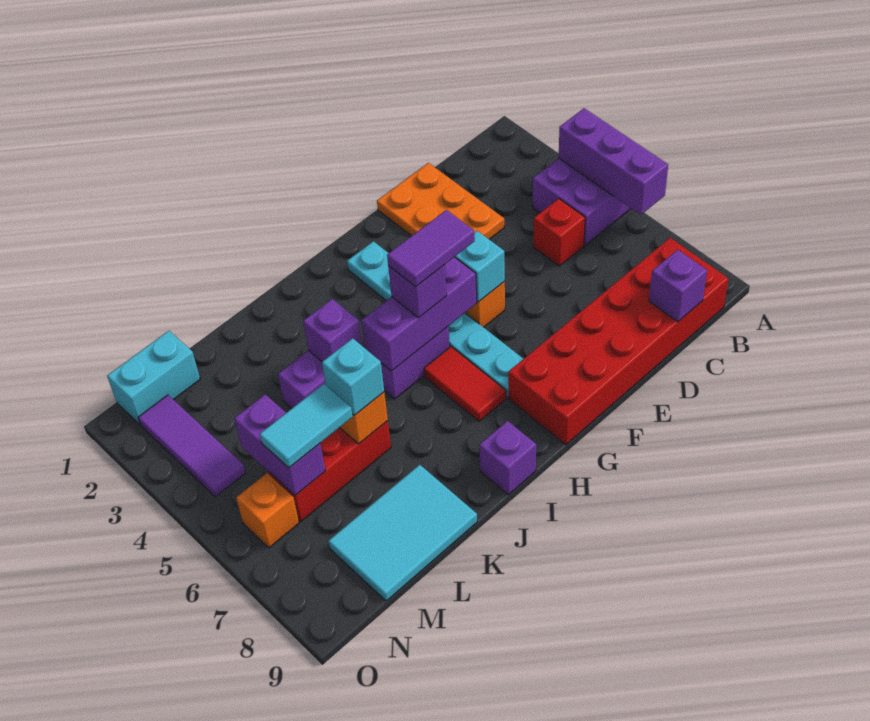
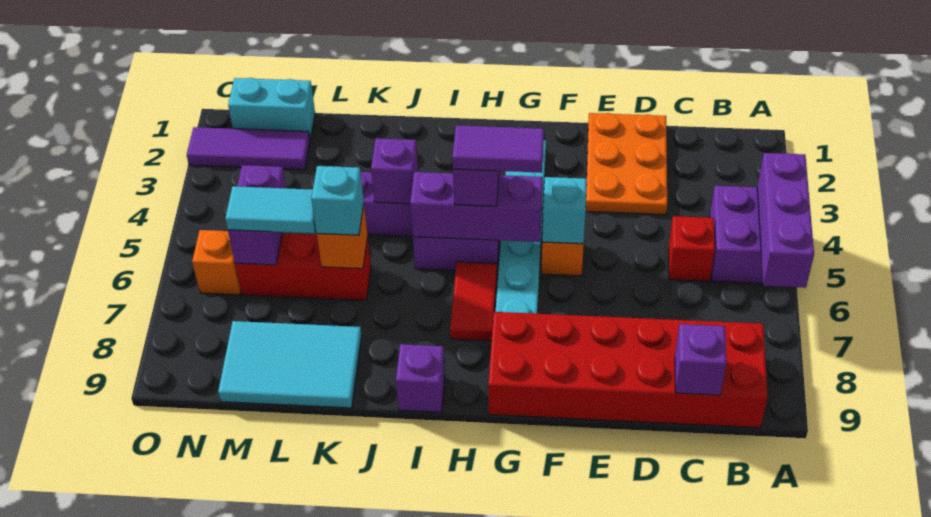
purple tile N2:N4 level 1 -> purple tile M2:O2 level 1

